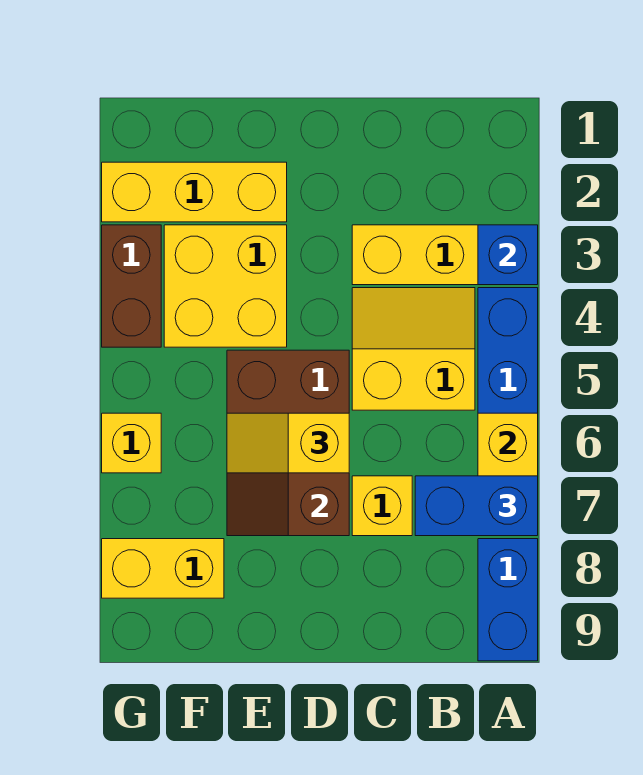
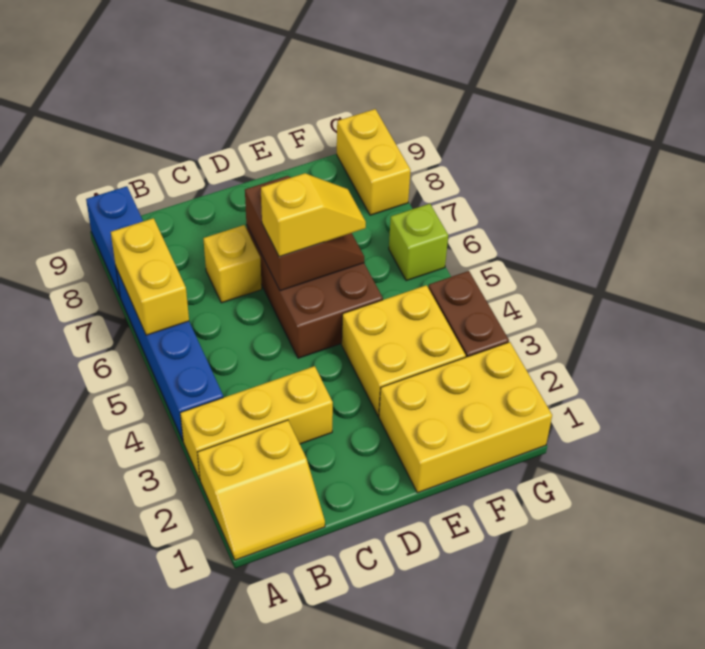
blue brick A3 level 2 -> none
blue brick A7:B7 level 3 -> none
yellow slope B4:C5 level 1 top 5 -> yellow slope A1:B2 level 1 top 2
yellow brick E2:G2 level 1 -> yellow brick E1:G2 level 1
yellow brick F8:G8 level 1 -> yellow brick G8:G9 level 1
yellow brick G6 level 1 -> lime brick G6 level 1

